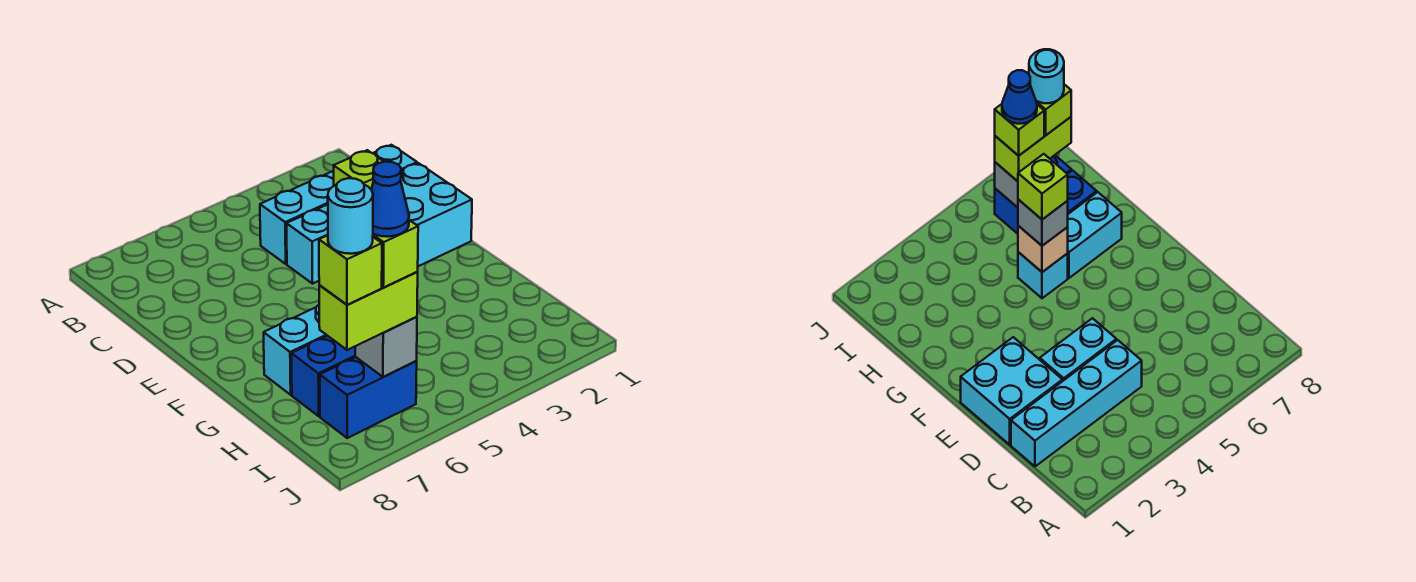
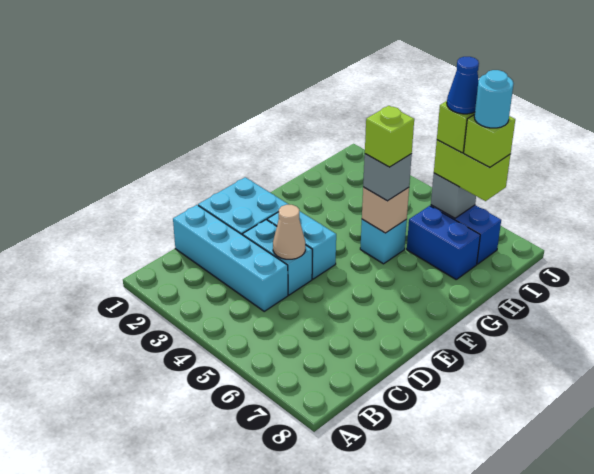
none -> tan cone D4 level 2
cyan brick G6:G7 level 1 -> cyan brick E3:E4 level 1

